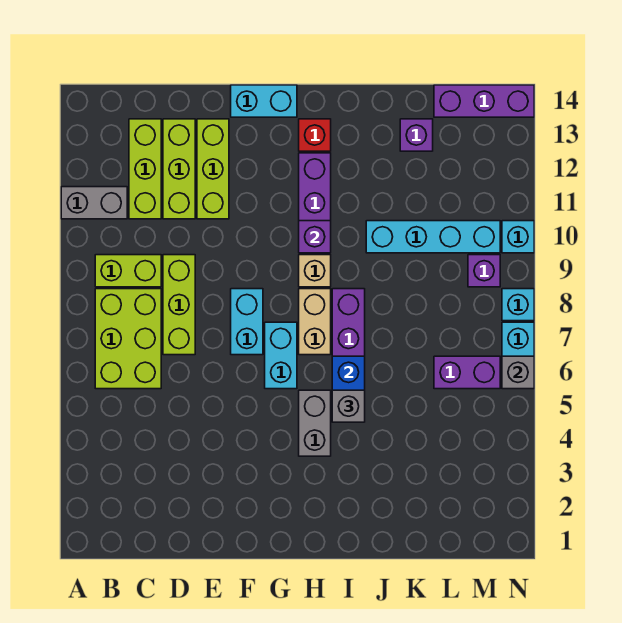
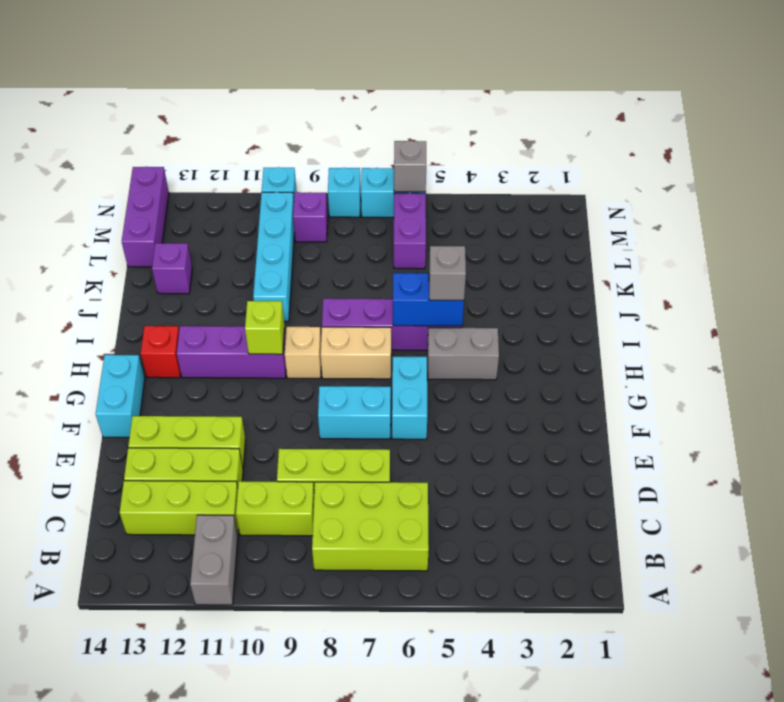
lime brick B9:C9 level 1 -> lime brick C9:C10 level 1
cyan brick G6:G7 level 1 -> cyan brick F6:G6 level 1
purple brick H10 level 2 -> lime brick H10 level 2

